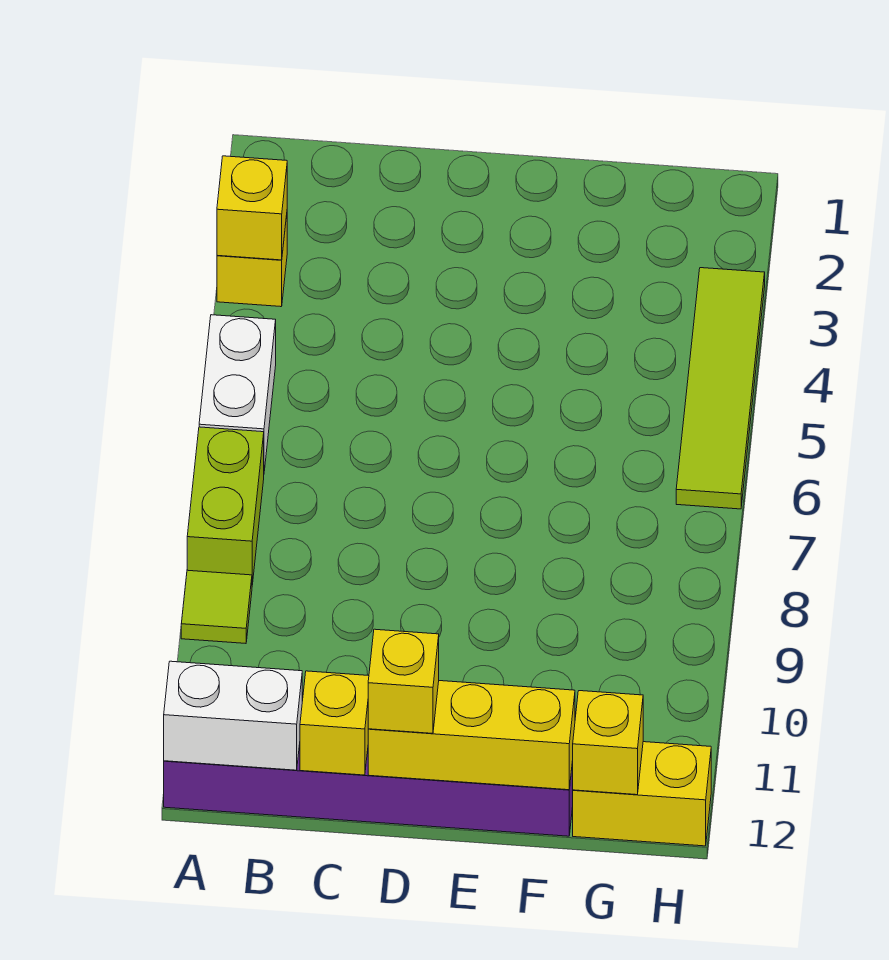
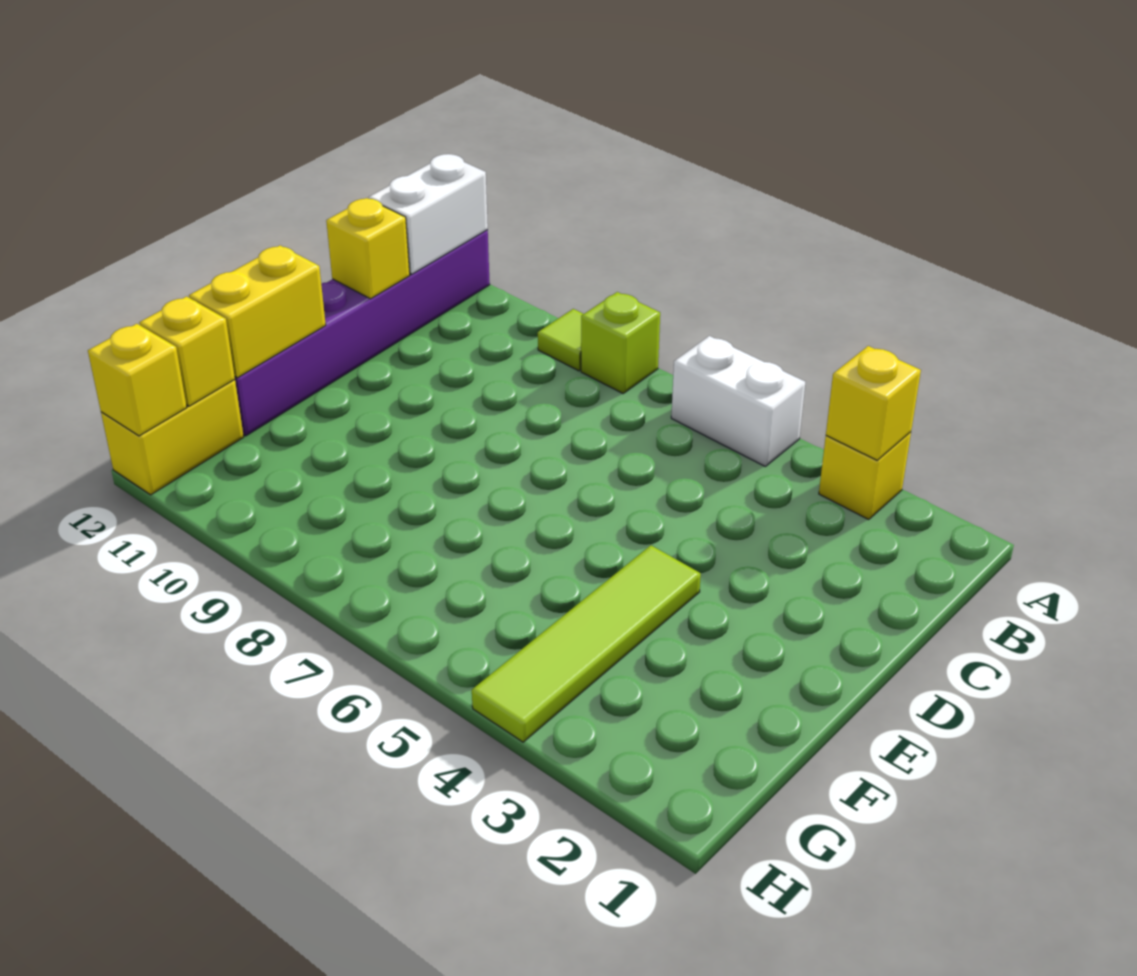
lime brick A7:A8 level 1 -> lime brick A8 level 1
yellow brick D12:F12 level 2 -> yellow brick E12:F12 level 2
yellow brick D12 level 3 -> yellow brick H12 level 2
lime tile H3:H6 level 1 -> lime tile E4:H4 level 1

